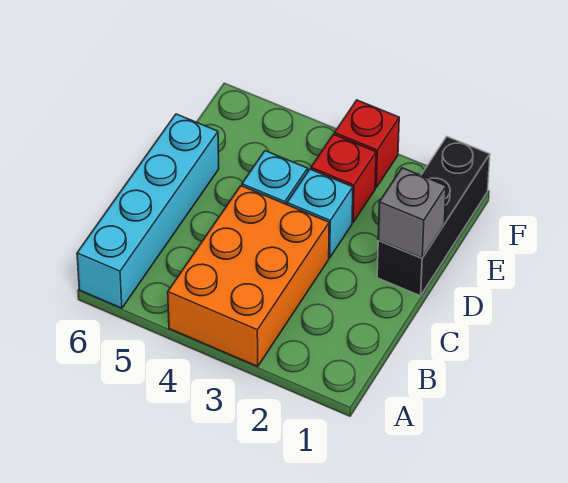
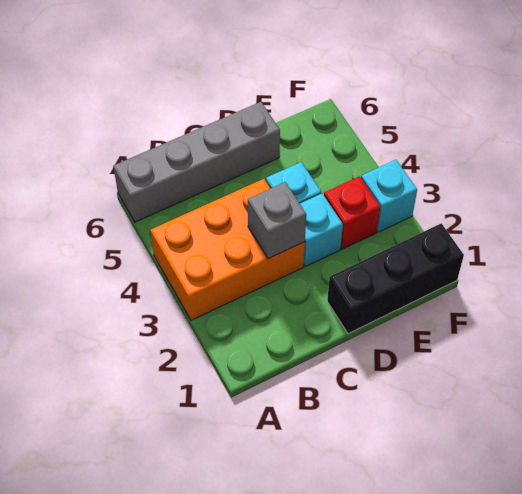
cyan brick A6:D6 level 1 -> grey brick A6:D6 level 1
grey brick D1 level 2 -> grey brick C3 level 2
red brick F3 level 1 -> cyan brick F3 level 1

